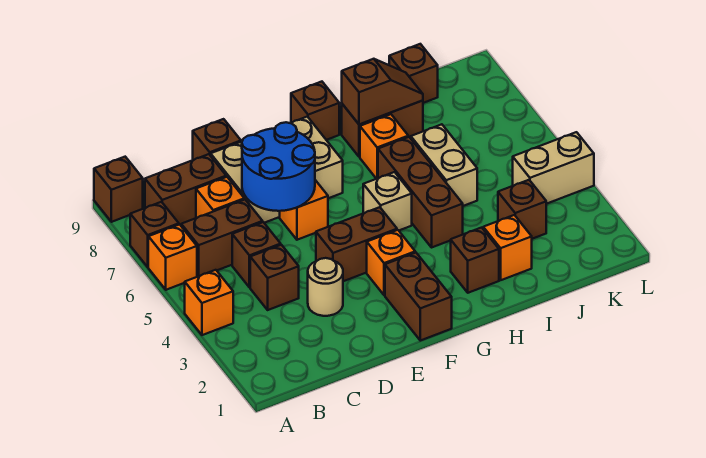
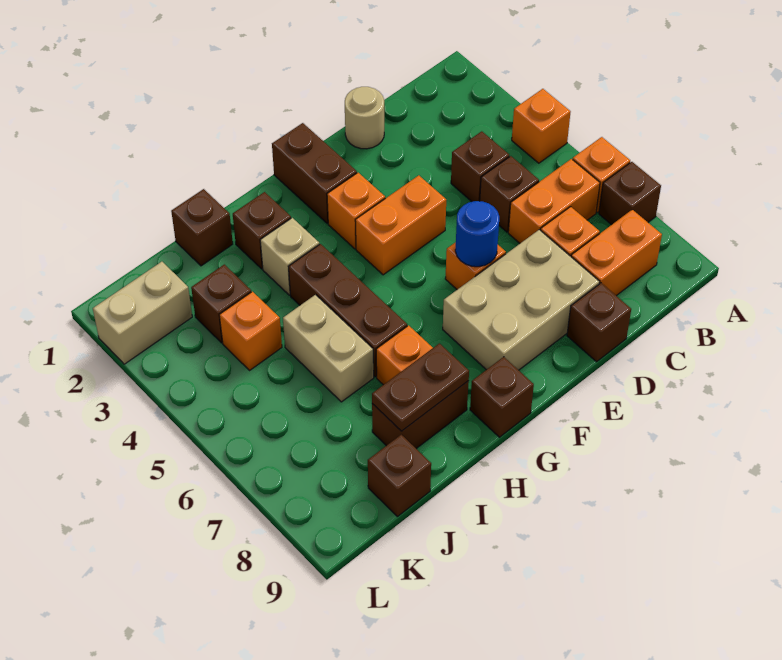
brown brick A9 level 1 -> brown brick I1 level 1
brown brick B6:C6 level 1 -> orange brick B6:C6 level 1
brown brick B8:C8 level 1 -> orange brick B8:C8 level 1
tan round brick D3 level 1 -> tan round brick D1 level 1
blue round brick D6:E7 level 2 -> blue round brick E6 level 2
brown brick E4:F4 level 1 -> orange brick E4:F4 level 1
tan brick G5 level 1 -> tan brick H3 level 1
brown slope H8:I8 level 2 top H -> brown plate H8:I8 level 2
orange brick I2 level 1 -> orange brick J4 level 1
tan brick K4:L4 level 1 -> tan brick K2:L2 level 1

